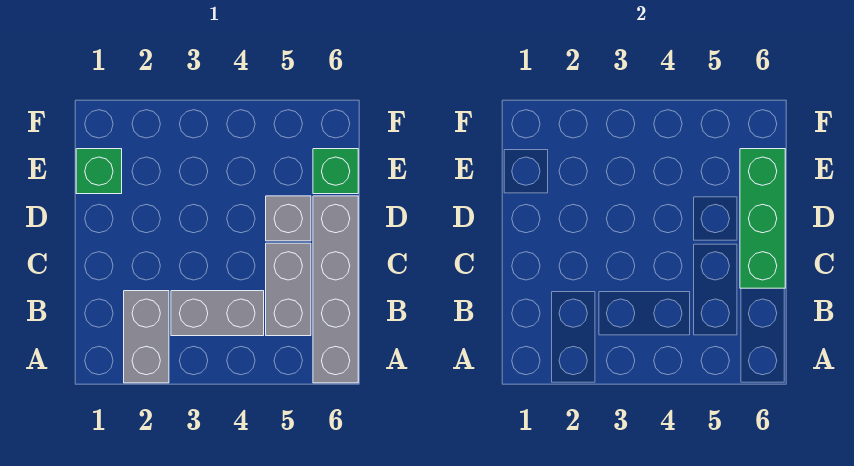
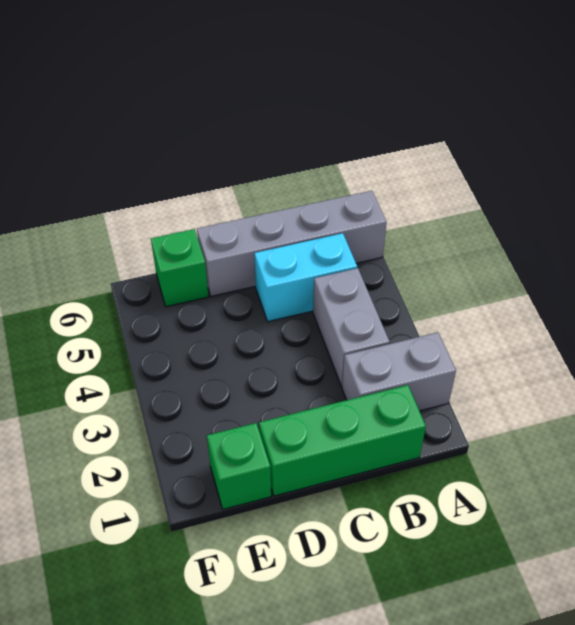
grey brick B5:C5 level 1 -> cyan brick B5:C5 level 1
green brick C6:E6 level 2 -> green brick B1:D1 level 1
grey brick D5 level 1 -> none

